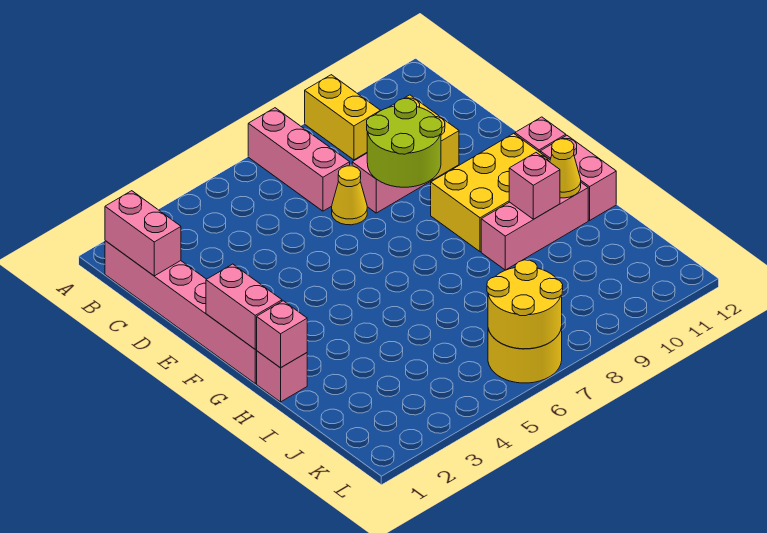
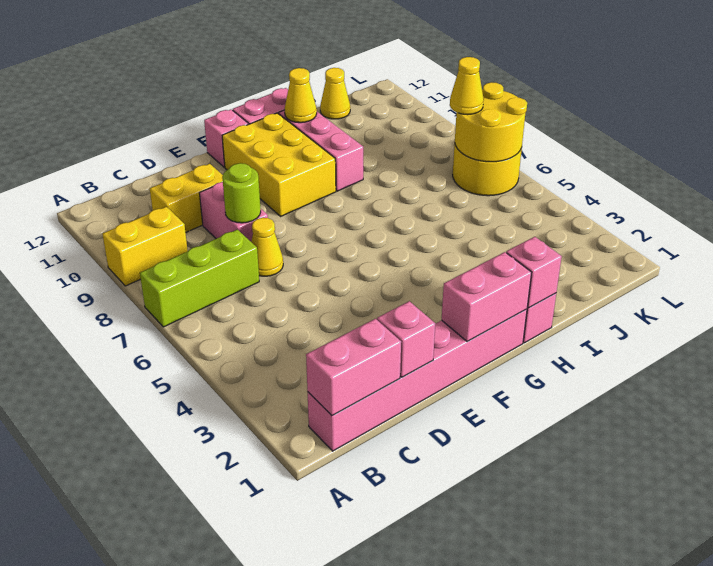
pink brick A7:C7 level 1 -> lime brick A7:C7 level 1
lime round brick D8:E9 level 2 -> lime round brick D8 level 2
pink brick H10 level 2 -> pink brick D1 level 2
none -> yellow cone J12 level 1
none -> yellow cone K7 level 3

